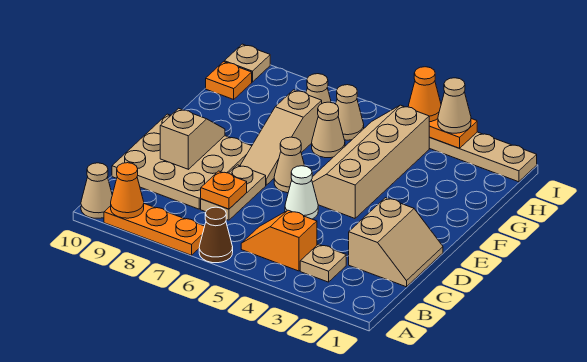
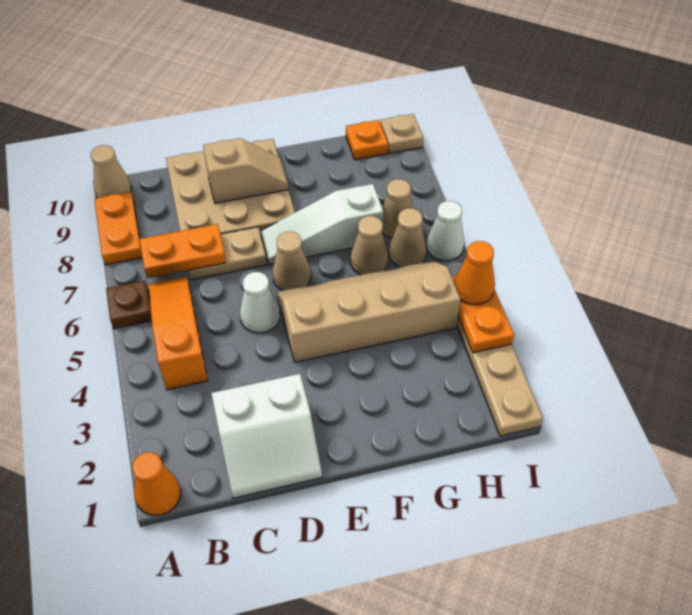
brown cone A6 level 1 -> brown plate A6 level 1
orange plate A7:A9 level 1 -> orange plate A8:A9 level 1
orange cone A9 level 2 -> orange cone A1 level 1
tan plate B3 level 1 -> none
orange slope B4:B5 level 1 top 4 -> orange slope B4:B6 level 1 top 4
tan slope C1:D2 level 1 top 2 -> white slope C1:D2 level 1 top 2
orange plate C7 level 2 -> orange plate B7:C7 level 2
tan slope E7:G7 level 1 top G -> white slope E7:G7 level 1 top G
tan cone I3 level 3 -> none
none -> white cone I6 level 1

